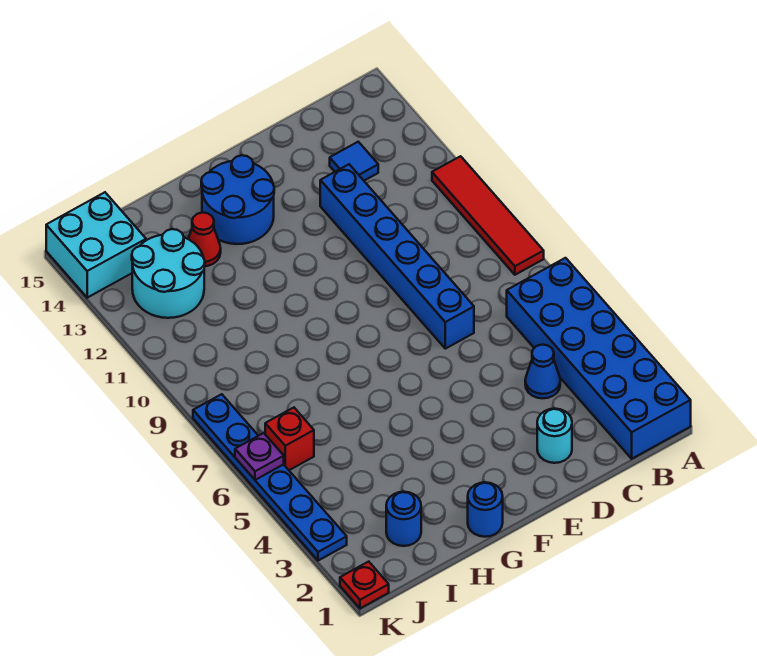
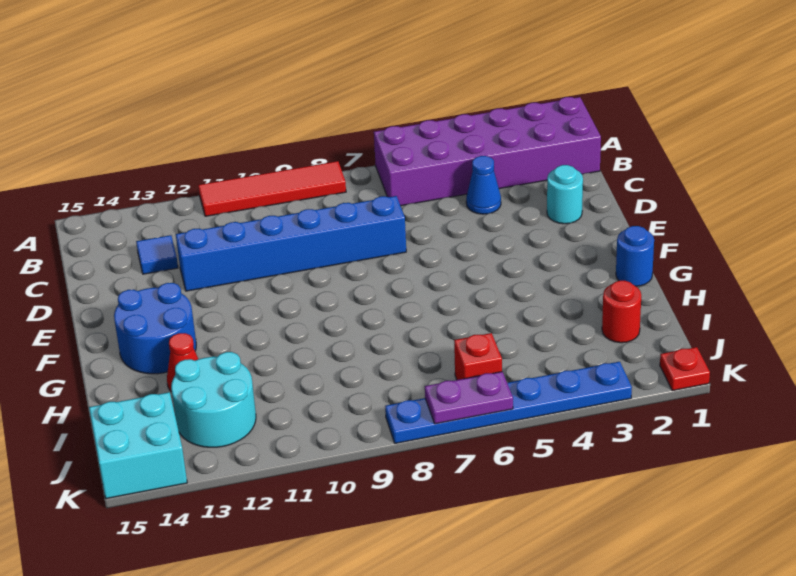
blue brick A1:B6 level 1 -> purple brick A1:B6 level 1
blue round brick I2 level 1 -> red round brick I2 level 1
purple plate K6 level 2 -> purple plate K6:K7 level 2

